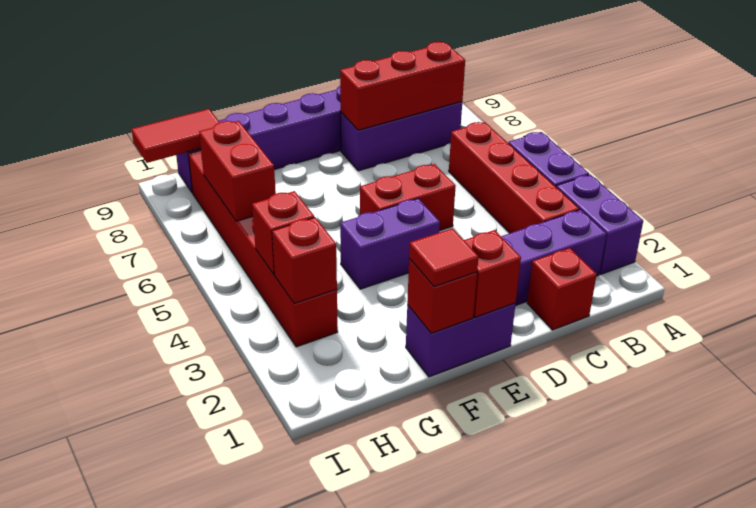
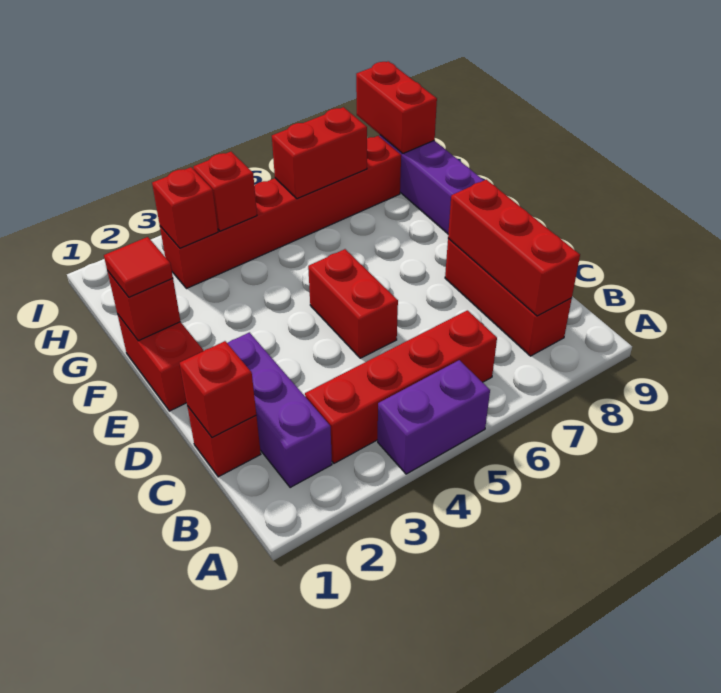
purple brick A2:A3 level 1 -> none
purple brick B8:D8 level 1 -> red brick B8:D8 level 1
purple brick E1:F1 level 1 -> red brick E1:F1 level 1
red brick E1 level 2 -> red brick C1 level 2
purple brick E4:F4 level 1 -> none
red tile H9:I9 level 2 -> red brick H9:I9 level 2

